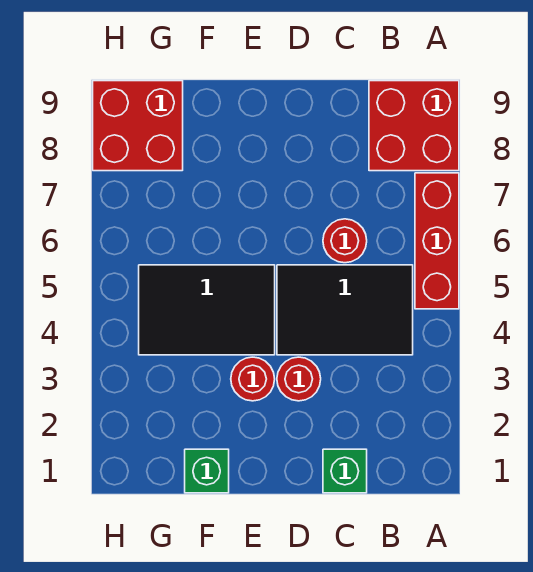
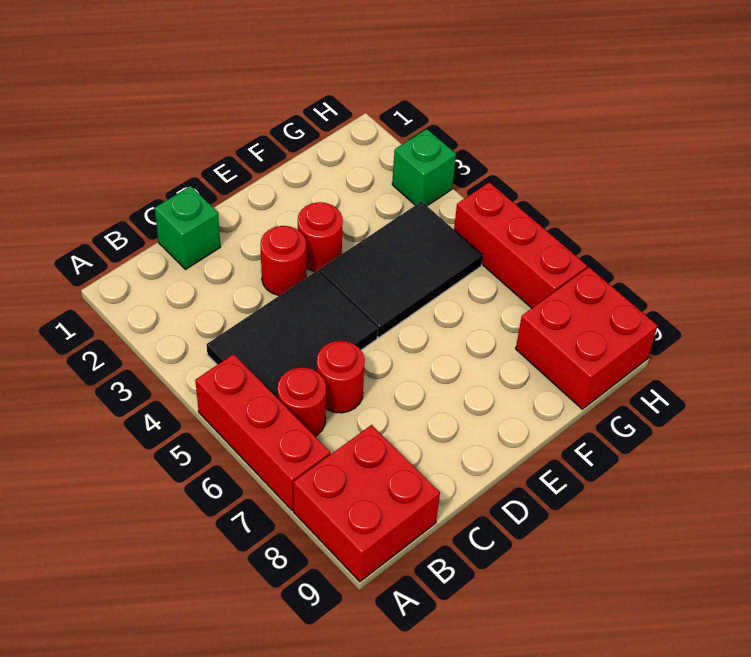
none -> red round brick B6 level 1
green brick F1 level 1 -> green brick H3 level 1
none -> red brick H5:H7 level 1

